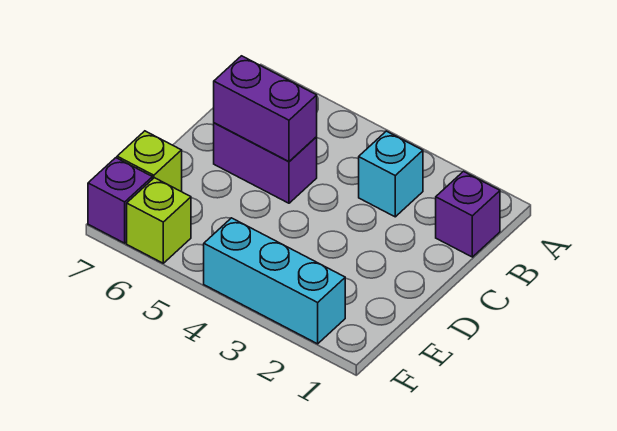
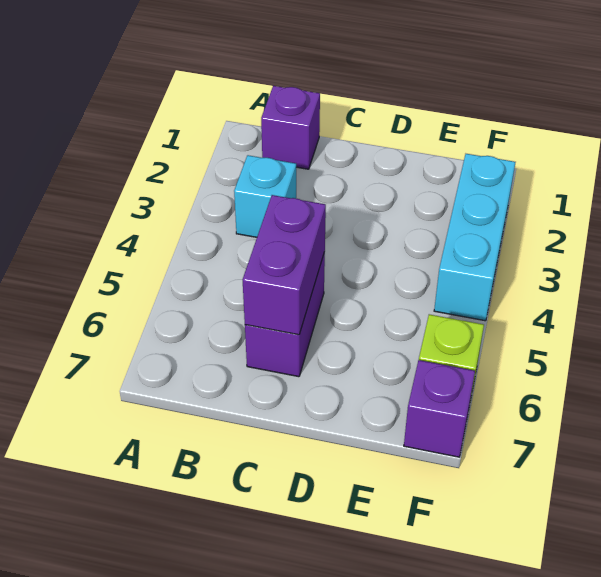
lime brick E7 level 1 -> none

